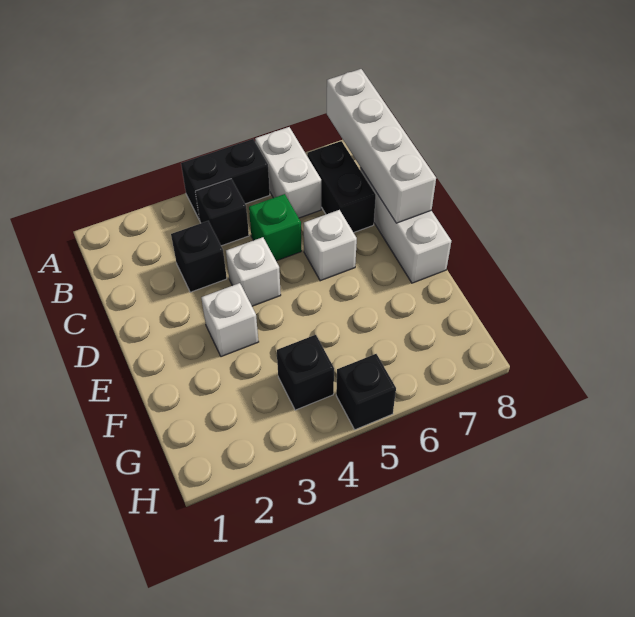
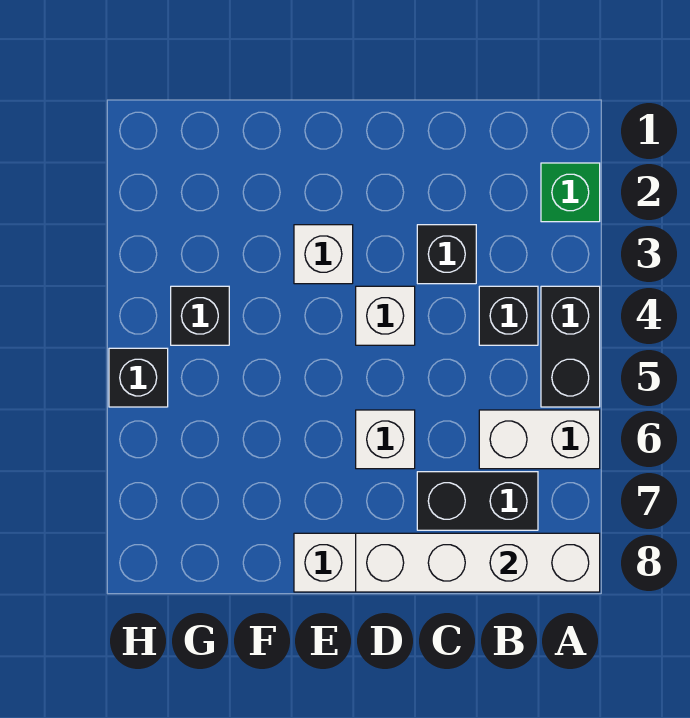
green brick C5 level 1 -> green brick A2 level 1

